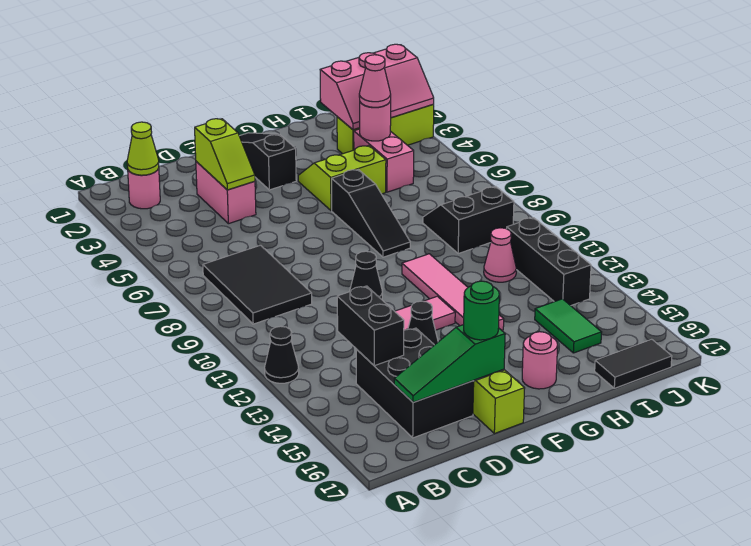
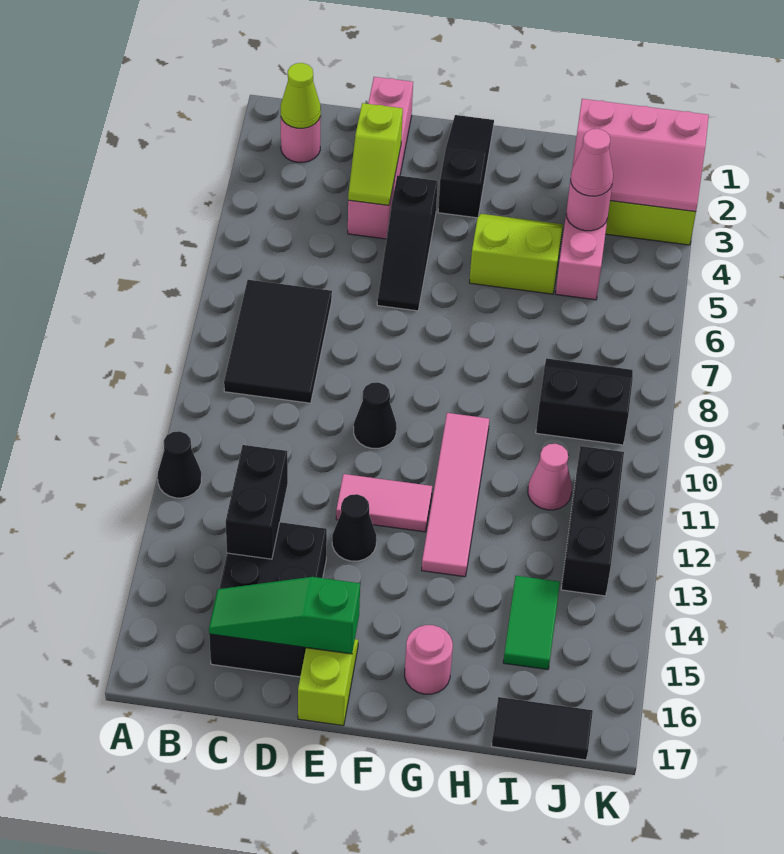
pink brick D3:D4 level 1 -> pink brick D1:D4 level 1
green round brick E16 level 3 -> none
black slope G6:G8 level 1 top 6 -> black slope E4:E6 level 1 top 4

